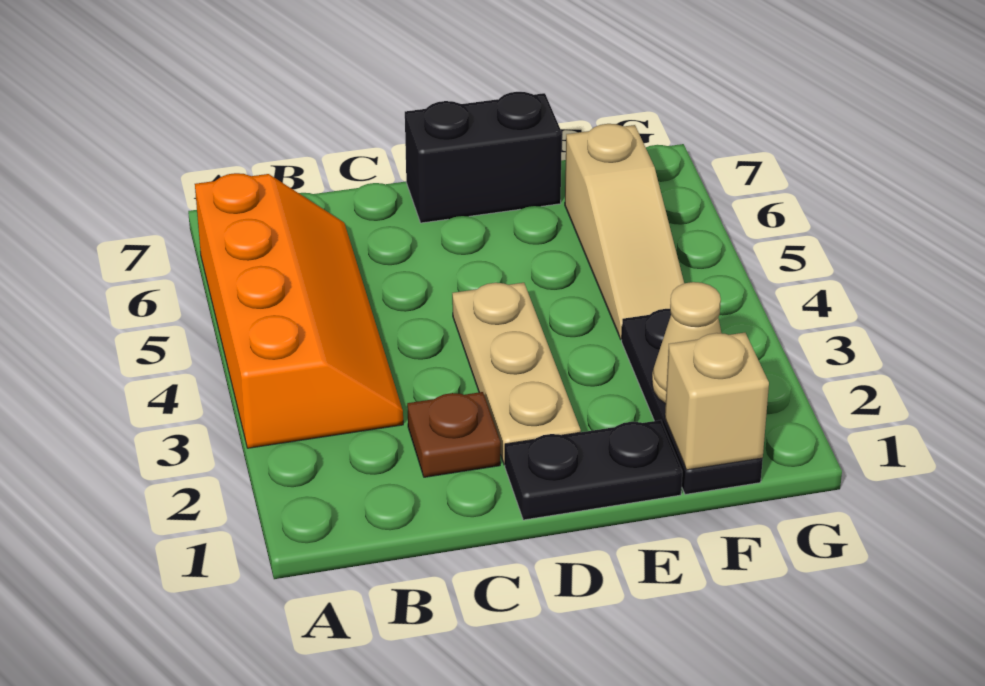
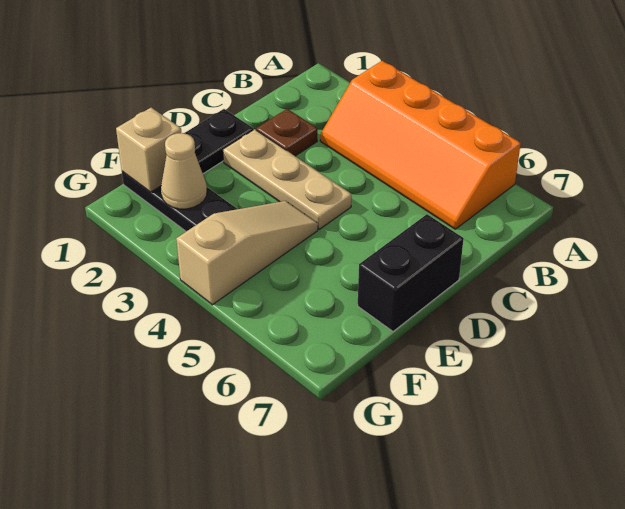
tan slope F4:F6 level 1 top 6 -> tan slope E4:G4 level 1 top G

